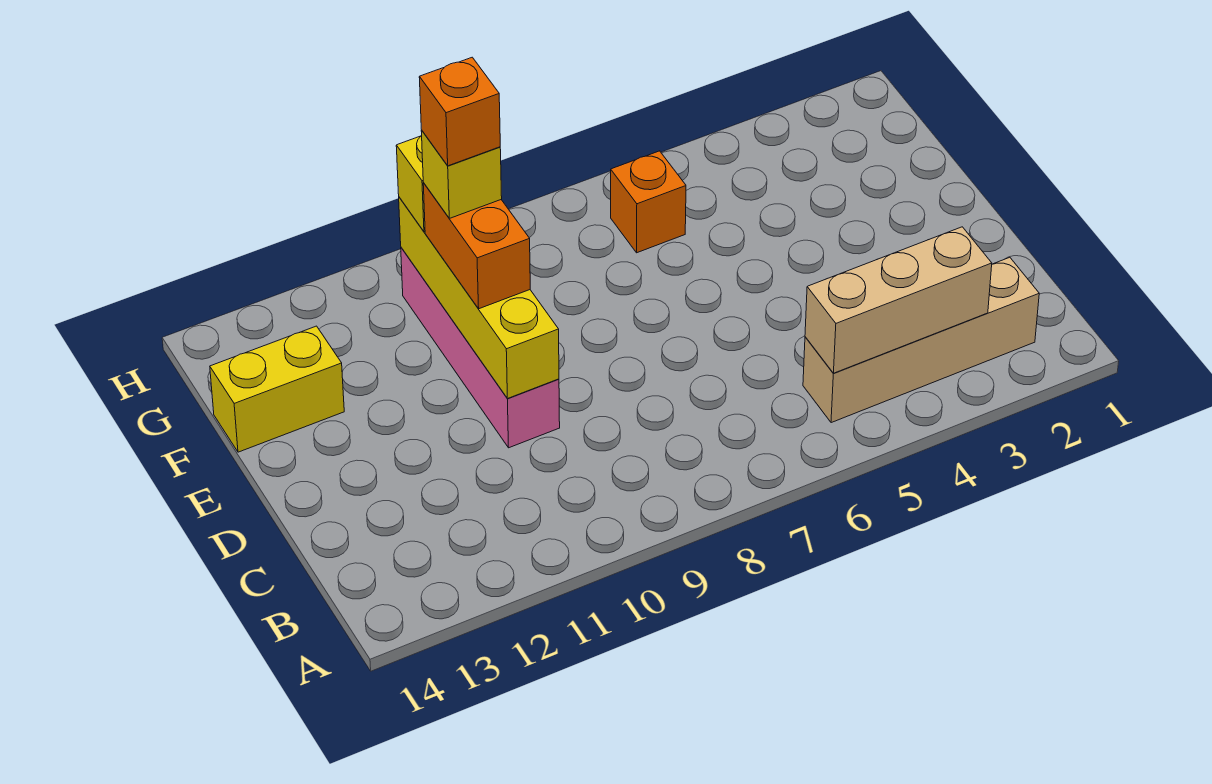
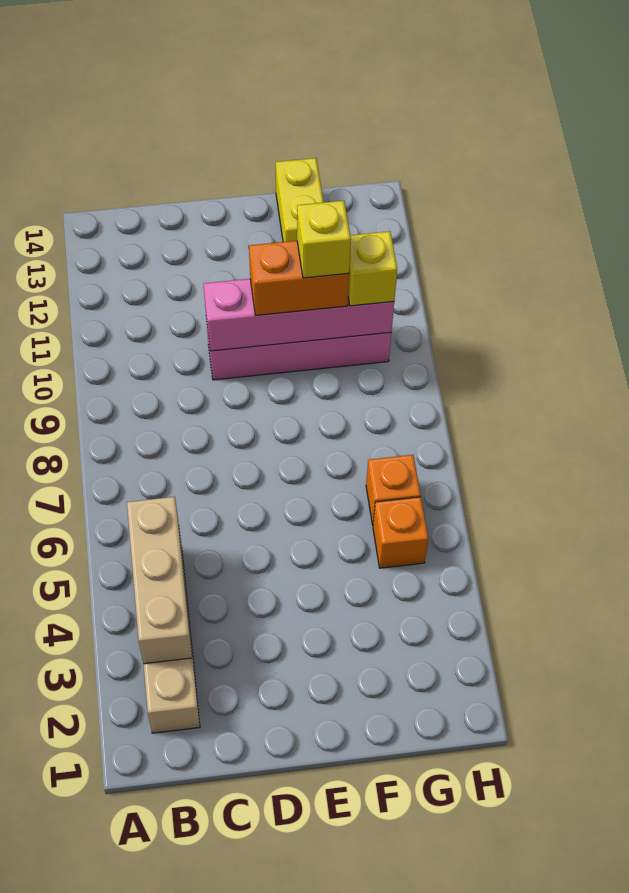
yellow brick D10:G10 level 2 -> pink brick D10:G10 level 2
orange brick F10 level 5 -> orange brick G5 level 1

